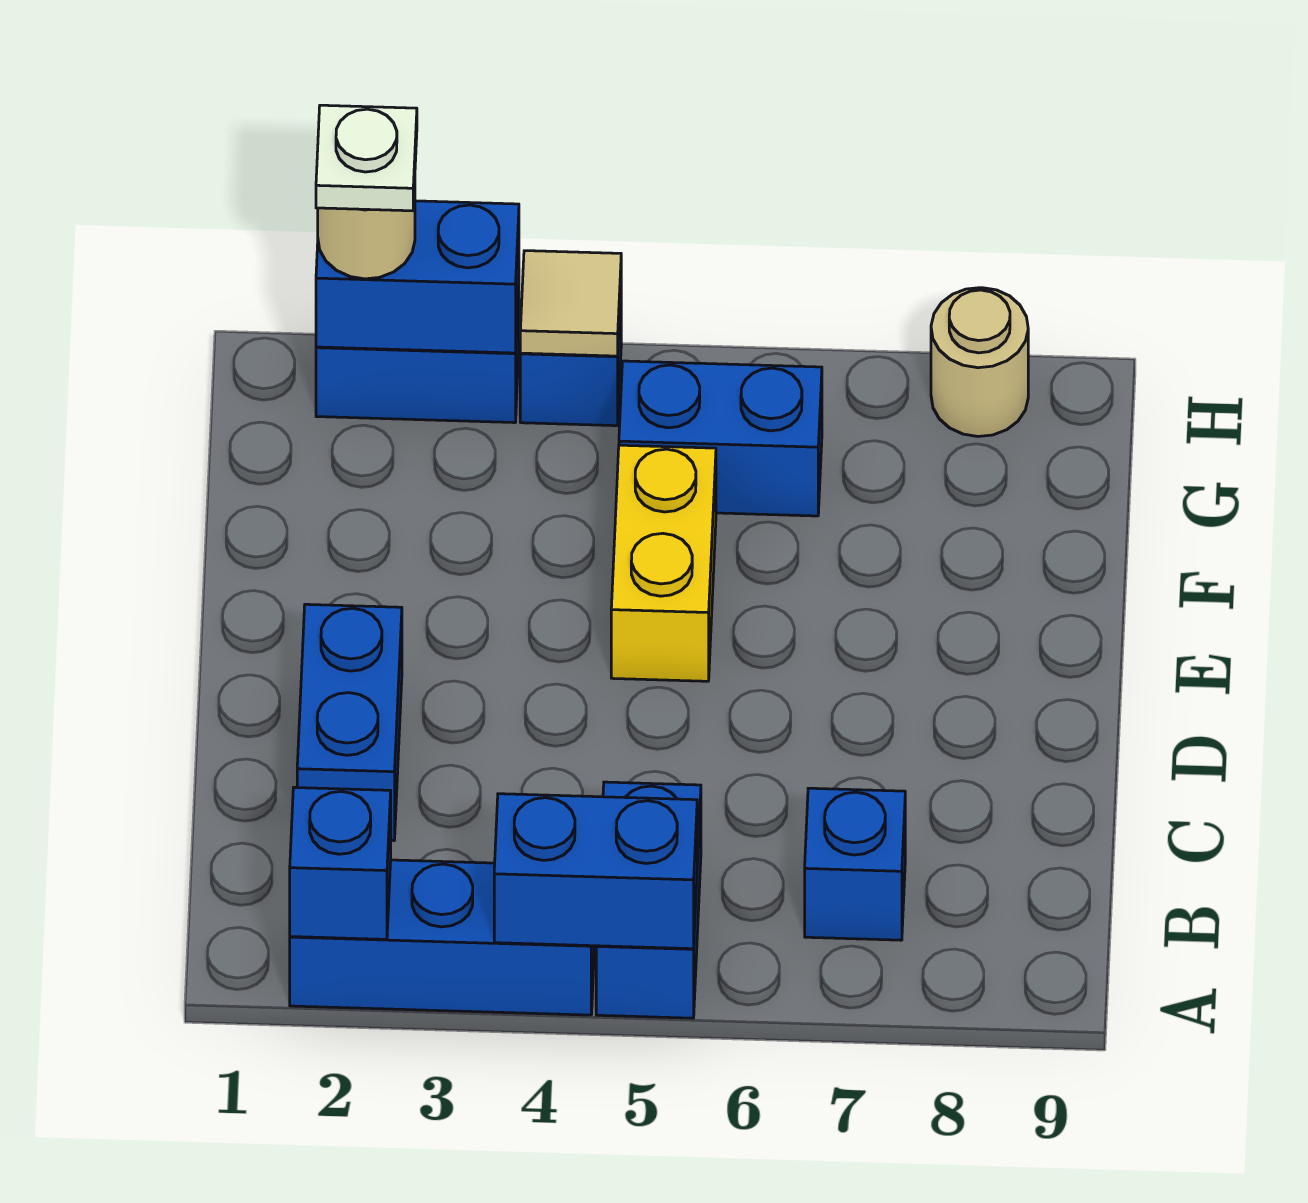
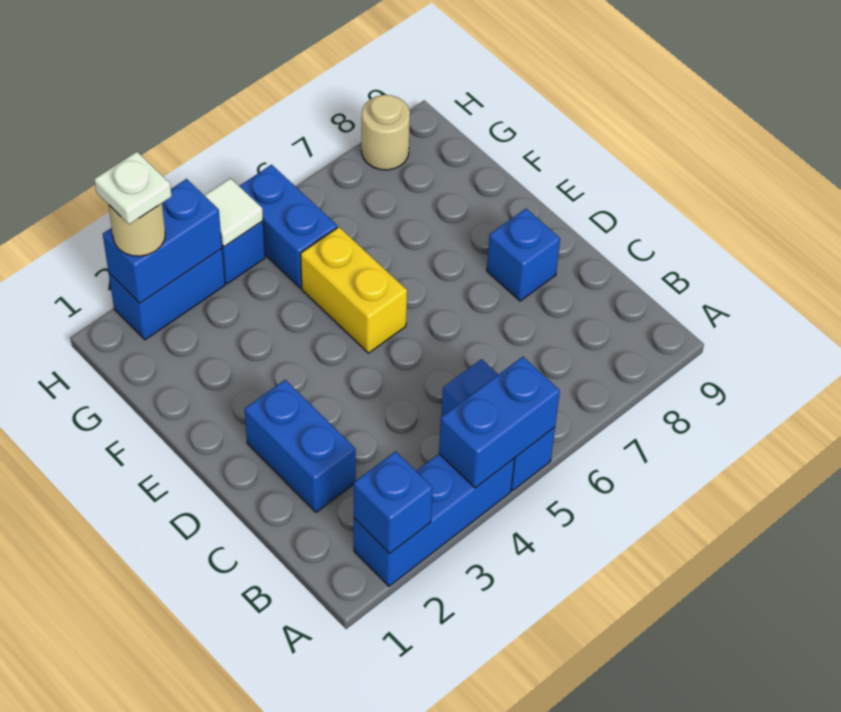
blue brick B7 level 1 -> blue brick D8 level 1
blue brick G5:G6 level 1 -> blue brick G5:H5 level 1
tan tile H4 level 2 -> white tile H4 level 2

